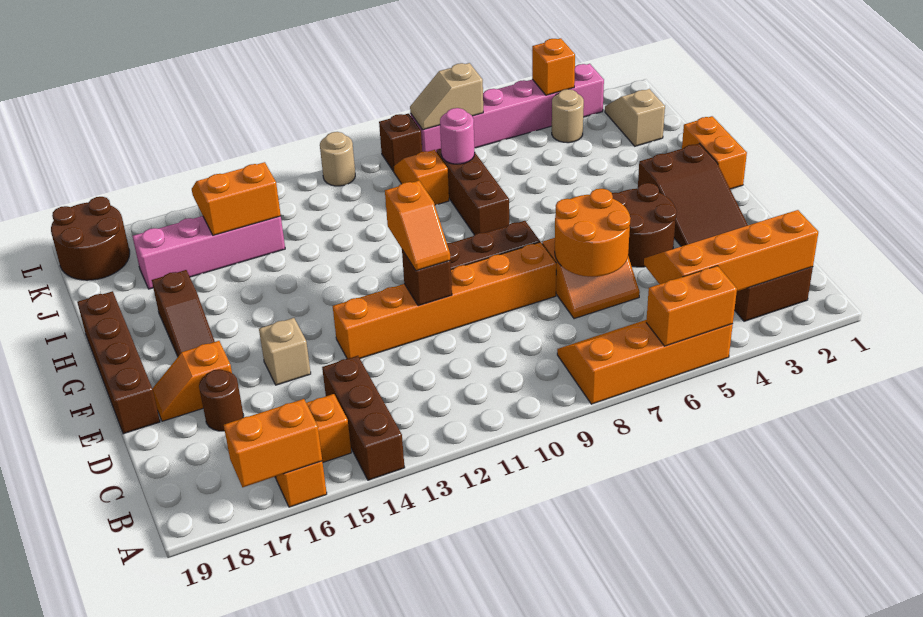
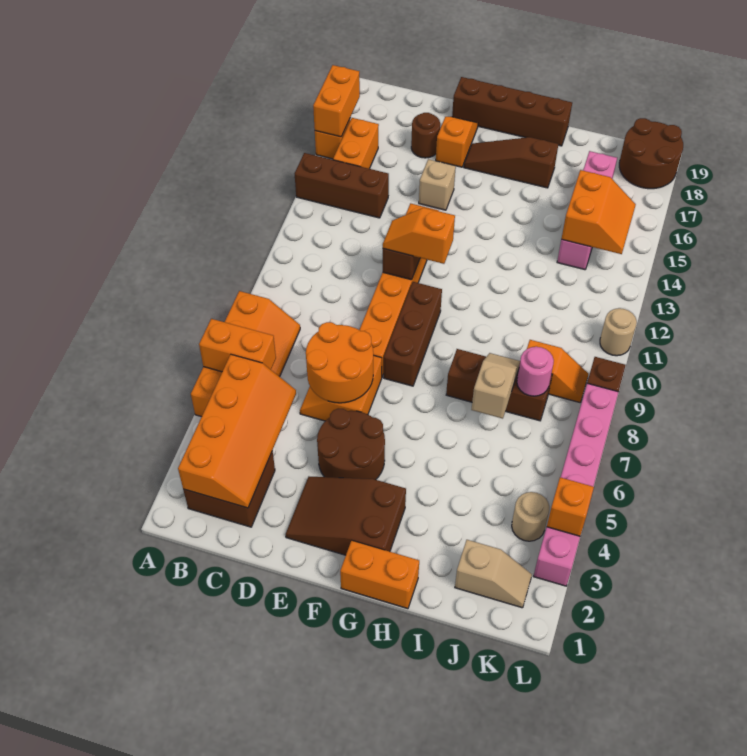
orange brick A5:A6 level 2 -> orange brick A6:B6 level 2
tan slope L7:L8 level 2 top 7 -> tan slope I7:I8 level 2 top 7

